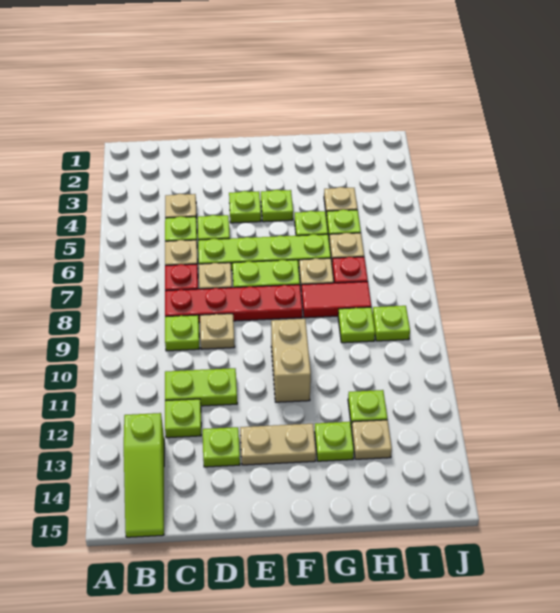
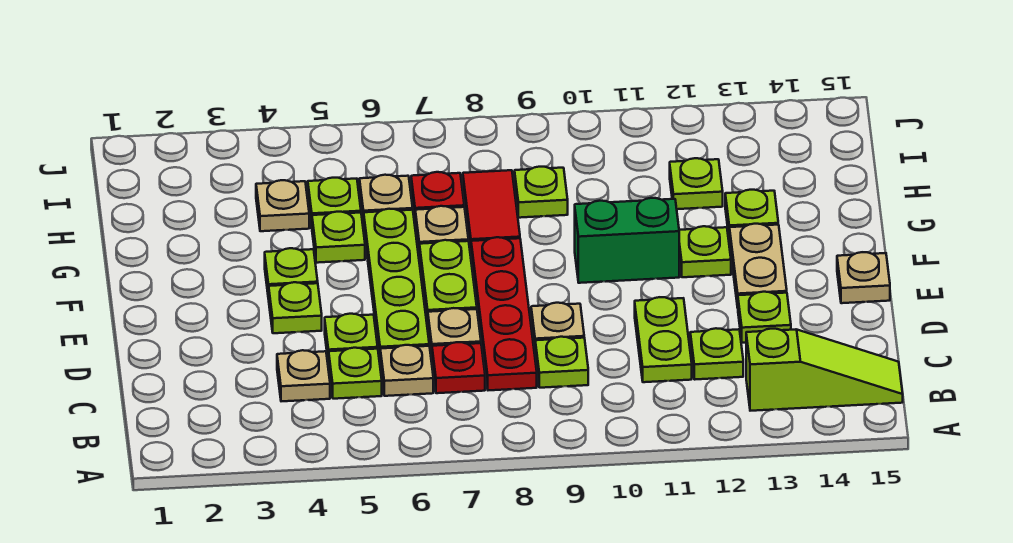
tan brick F10:F11 level 1 -> green brick F10:F11 level 1
tan plate H13 level 1 -> tan plate E15 level 1
lime plate I9 level 1 -> lime plate F12 level 1

